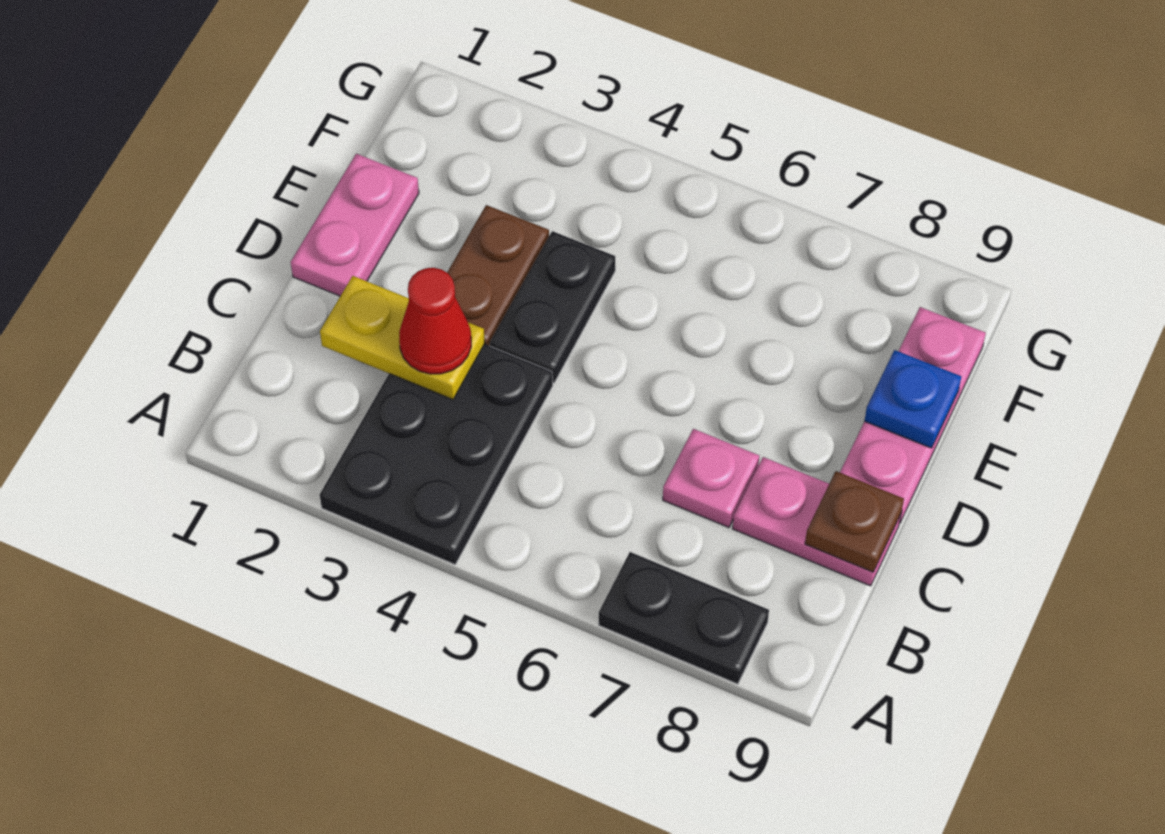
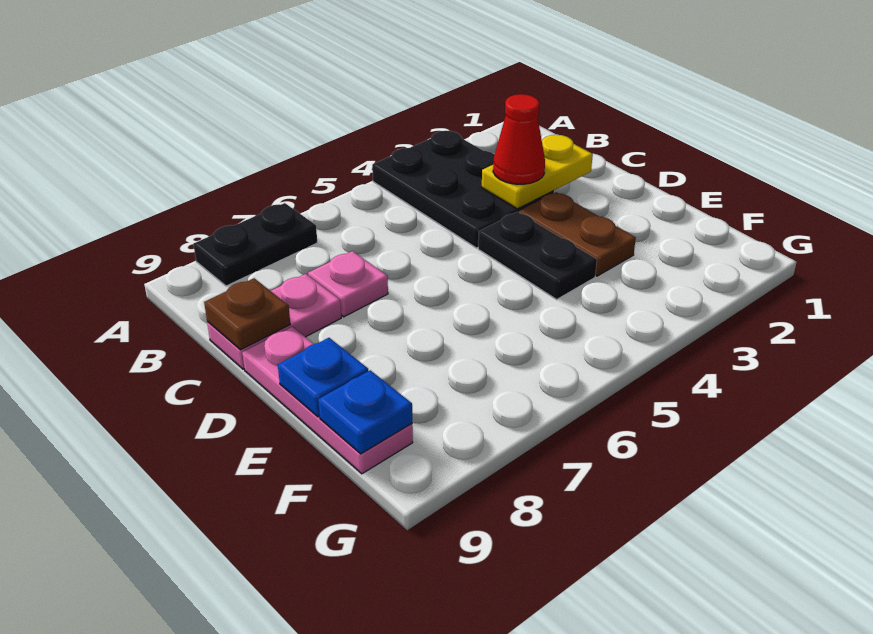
pink plate D1:E1 level 1 -> none
none -> blue plate F9 level 2

